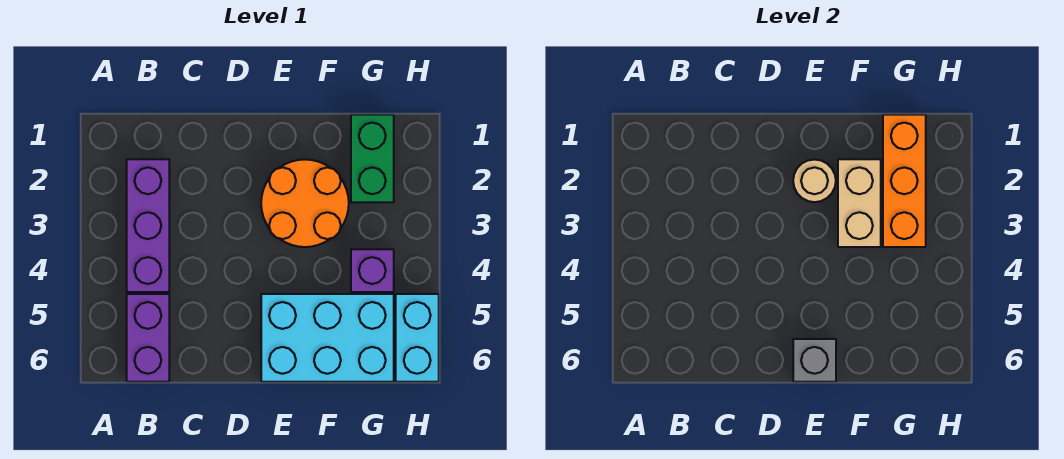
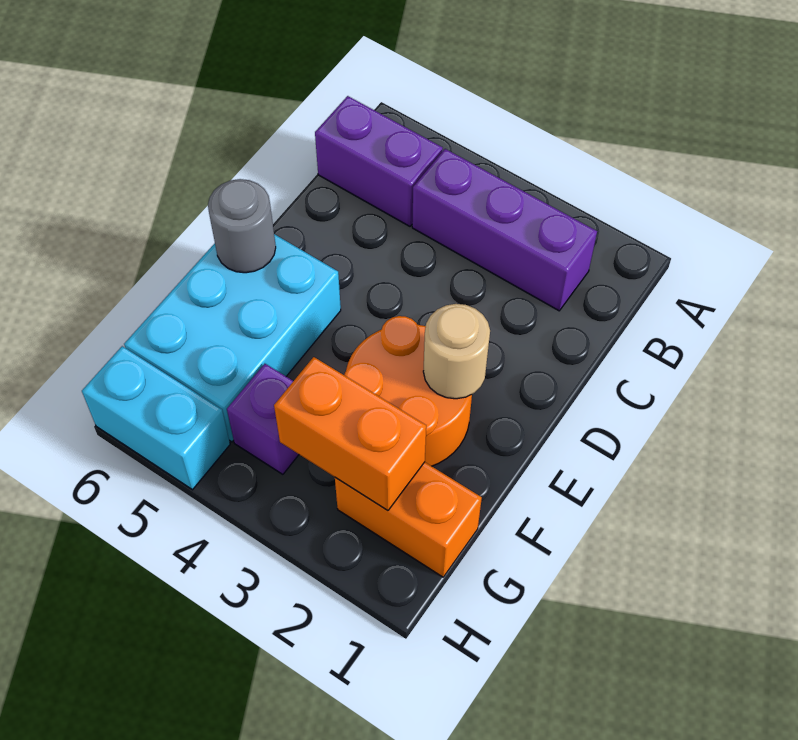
grey brick E6 level 2 -> grey round brick E6 level 2
tan brick F2:F3 level 2 -> none
green brick G1:G2 level 1 -> orange brick G1:G2 level 1
orange brick G1:G3 level 2 -> orange brick G2:G3 level 2

